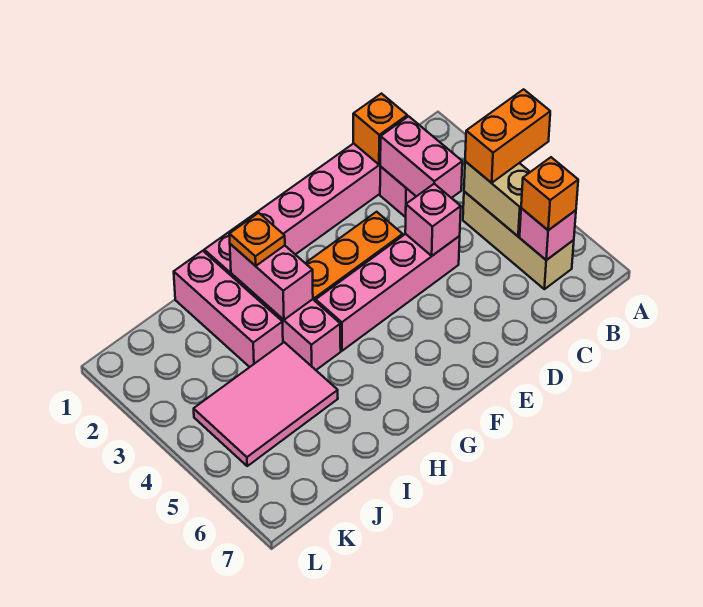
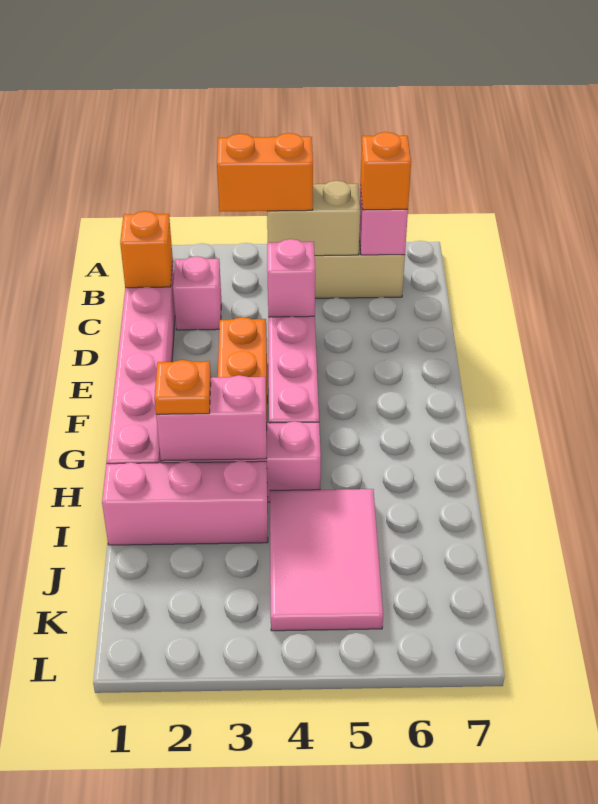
orange brick A4:B4 level 3 -> orange brick B3:B4 level 3
pink brick C2:C3 level 2 -> none

